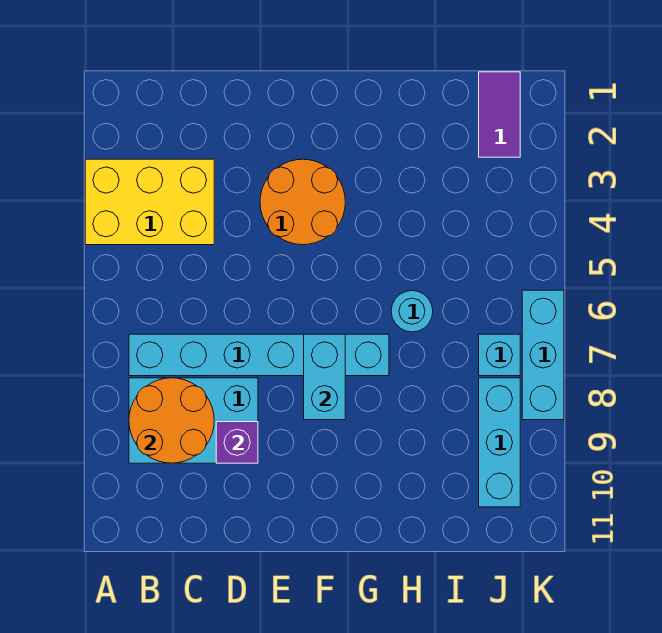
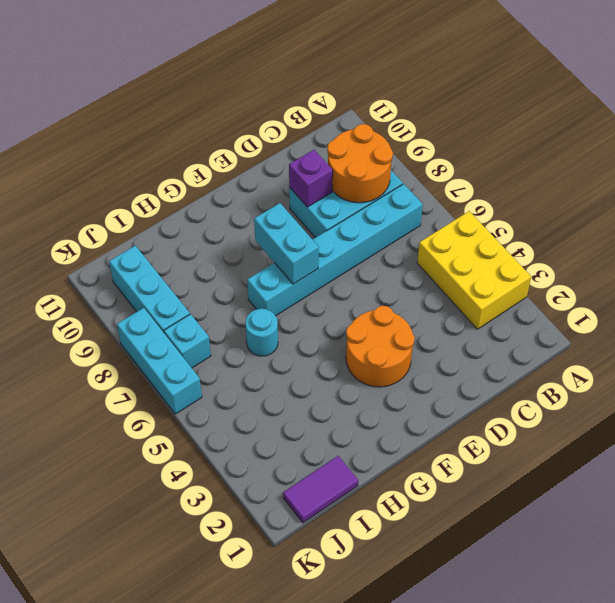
yellow brick A3:C4 level 1 -> yellow brick A3:B5 level 1
purple tile J1:J2 level 1 -> purple tile I1:J1 level 1

